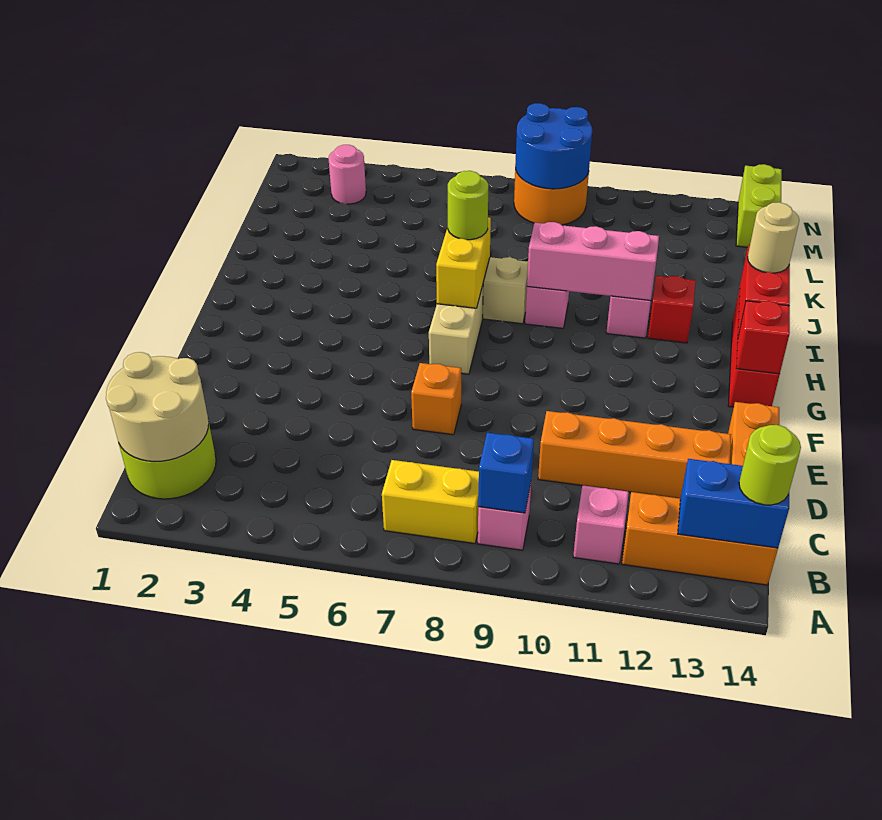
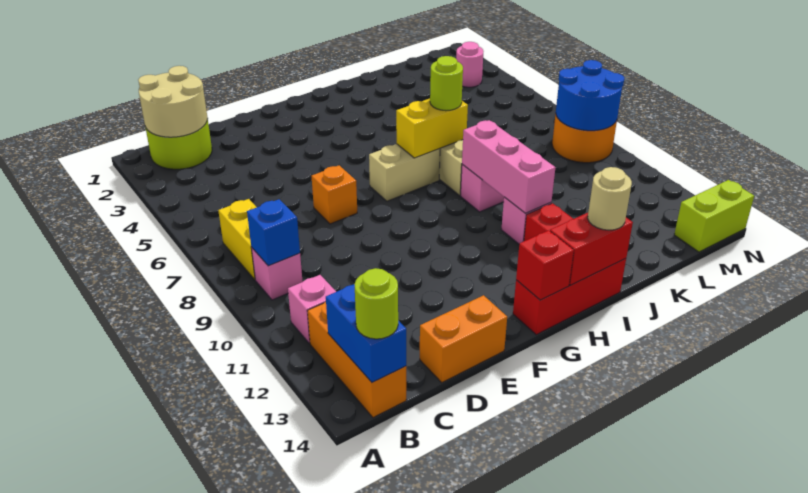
orange brick D10:D13 level 1 -> none

